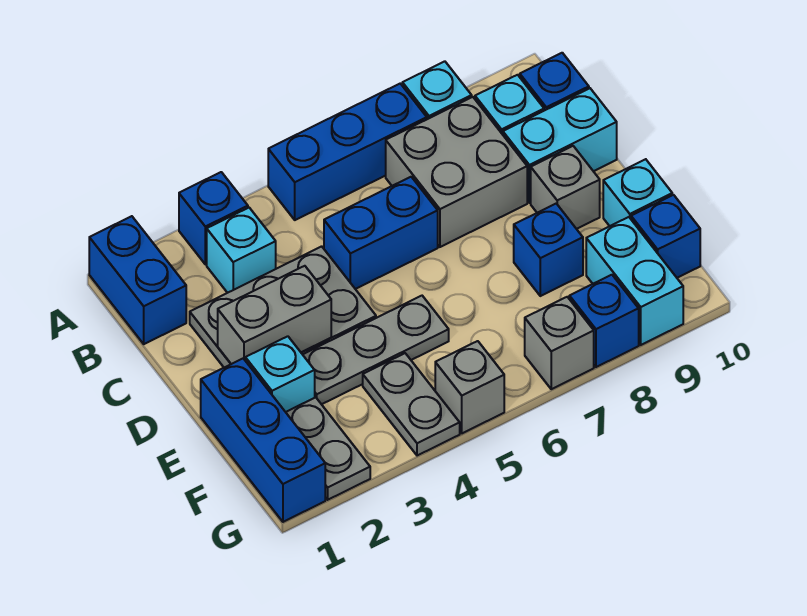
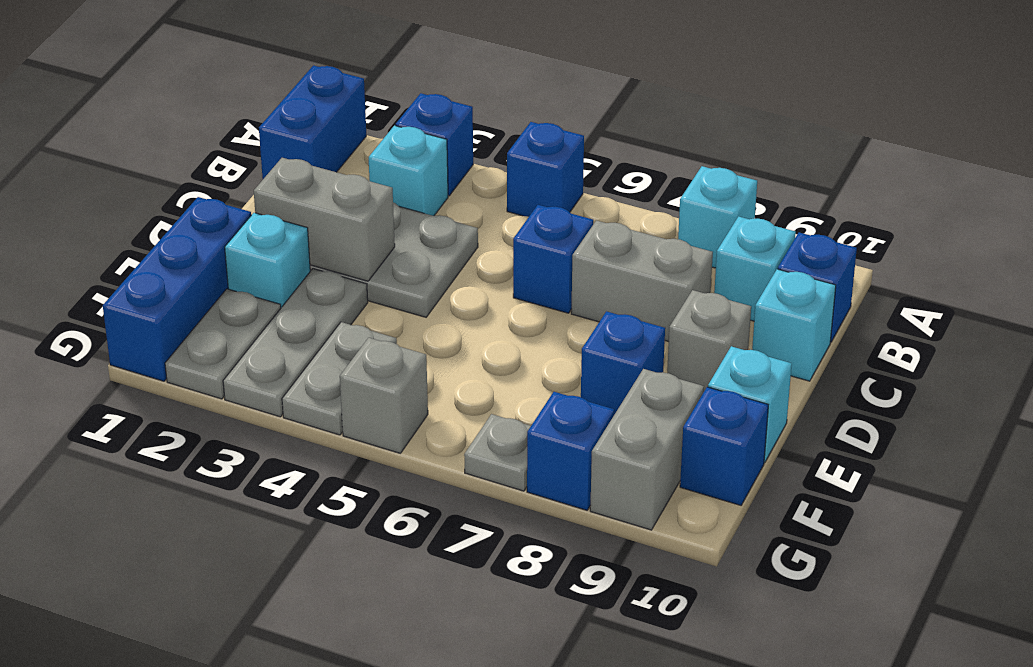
blue brick A5:A7 level 1 -> blue brick A5 level 1
grey brick B7:C8 level 1 -> grey brick C7:C8 level 1
blue brick C5:C6 level 1 -> blue brick C6 level 1
cyan brick C9:C10 level 1 -> cyan brick C10 level 1
grey plate E3:E5 level 1 -> grey plate E3:G3 level 1
cyan brick F9:G9 level 1 -> grey brick F9:G9 level 1
grey brick G7 level 1 -> grey plate G7 level 1

